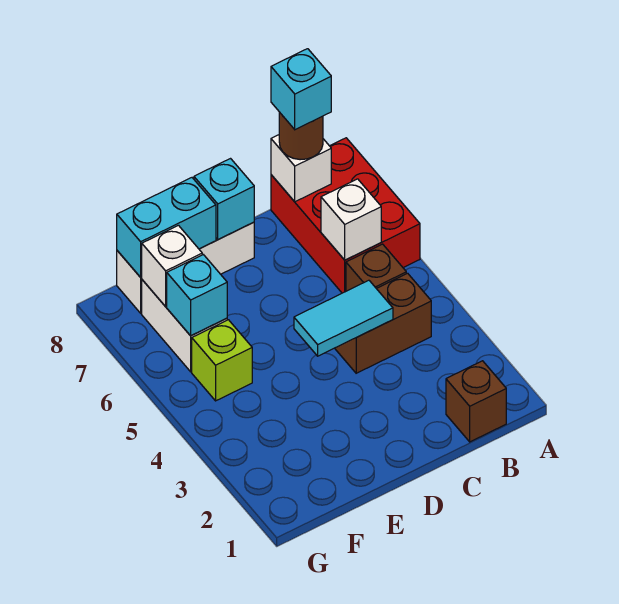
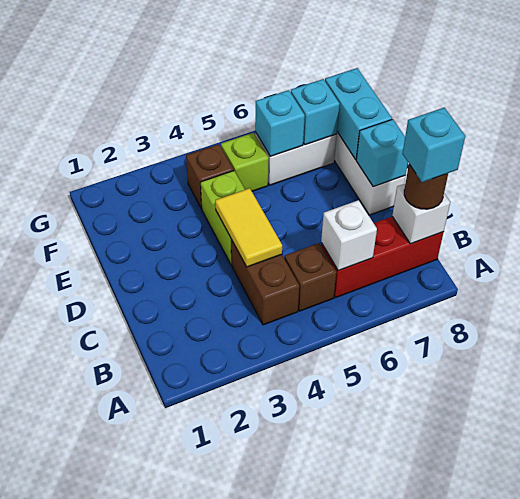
red brick A6:B8 level 1 -> red brick B6:B8 level 1
brown brick B1 level 1 -> brown brick F4 level 1
cyan tile C4:D4 level 2 -> yellow tile C4:D4 level 2
none -> lime brick D4:E4 level 1
white brick F7 level 2 -> cyan brick F7 level 2

